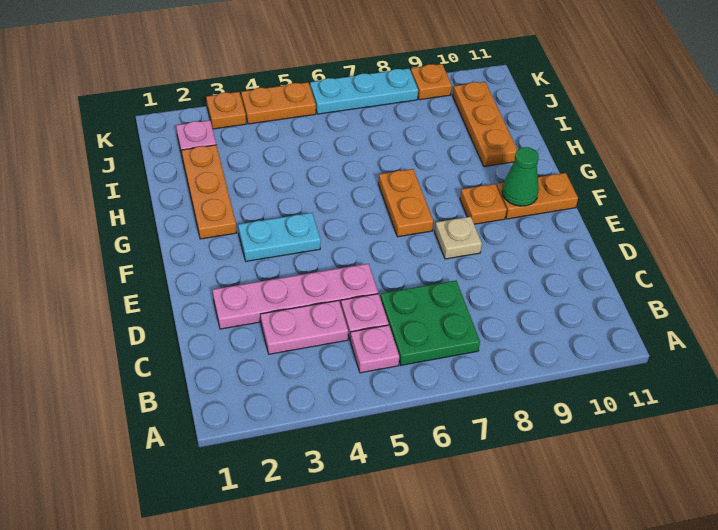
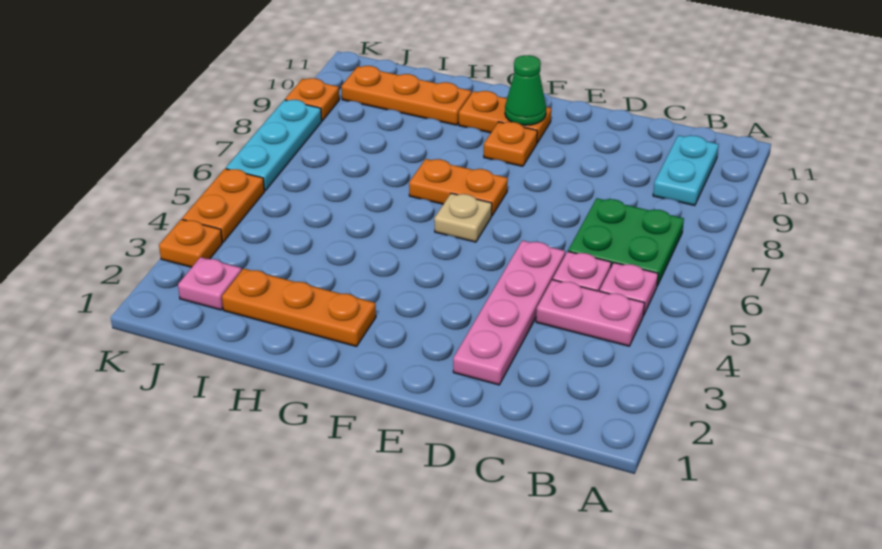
pink plate C3:C4 level 1 -> pink plate B4:C4 level 1
tan plate E8 level 1 -> tan plate F6 level 1
cyan plate F3:F4 level 1 -> cyan plate B9:B10 level 1
orange plate F10:F11 level 1 -> orange plate F10:G10 level 1

